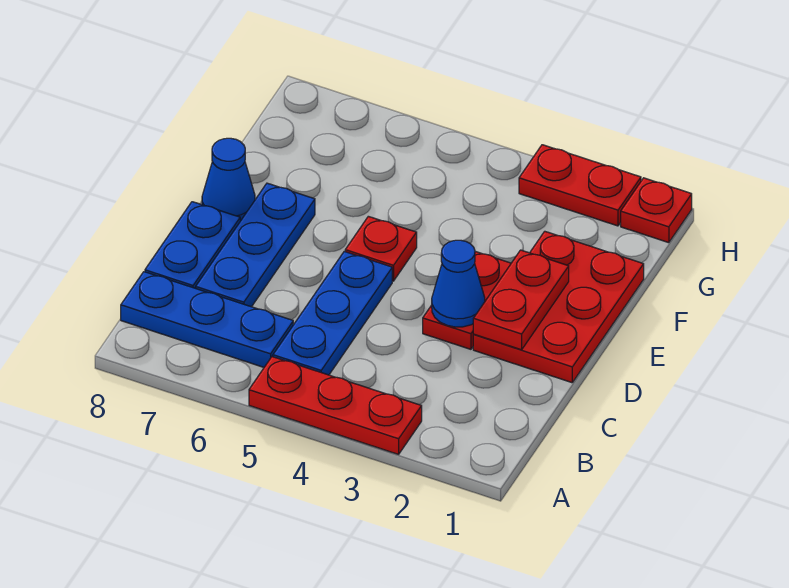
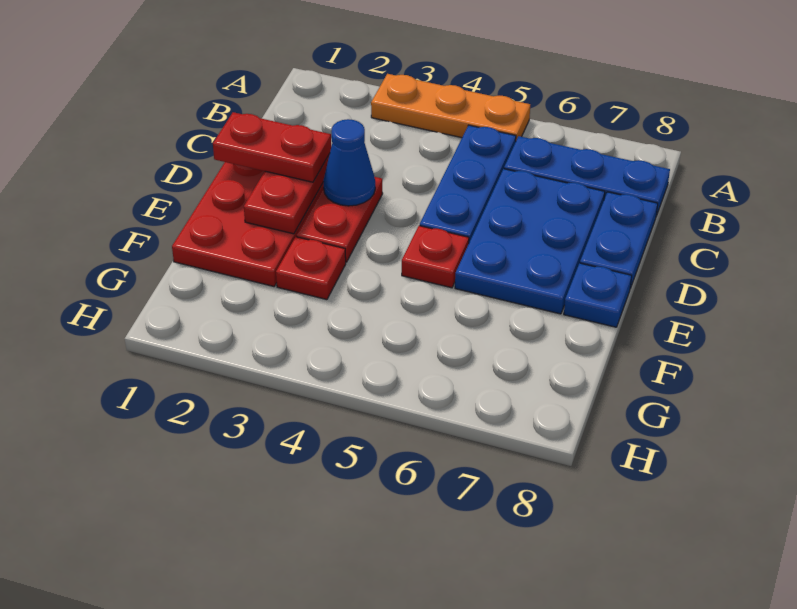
red plate A3:A5 level 1 -> orange plate A3:A5 level 1
blue plate C7:E7 level 1 -> blue plate C6:E7 level 1
blue cone E8 level 1 -> blue plate E8 level 1
red plate H1 level 1 -> red plate F3 level 1
red plate H2:H3 level 1 -> red plate D1:D2 level 3

